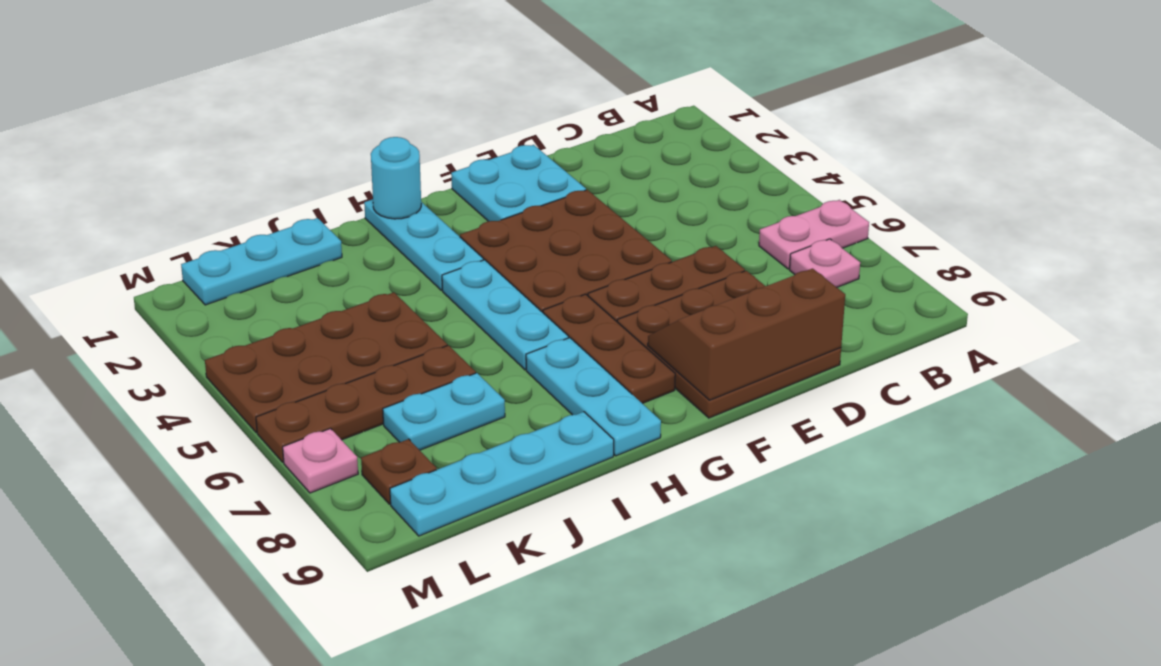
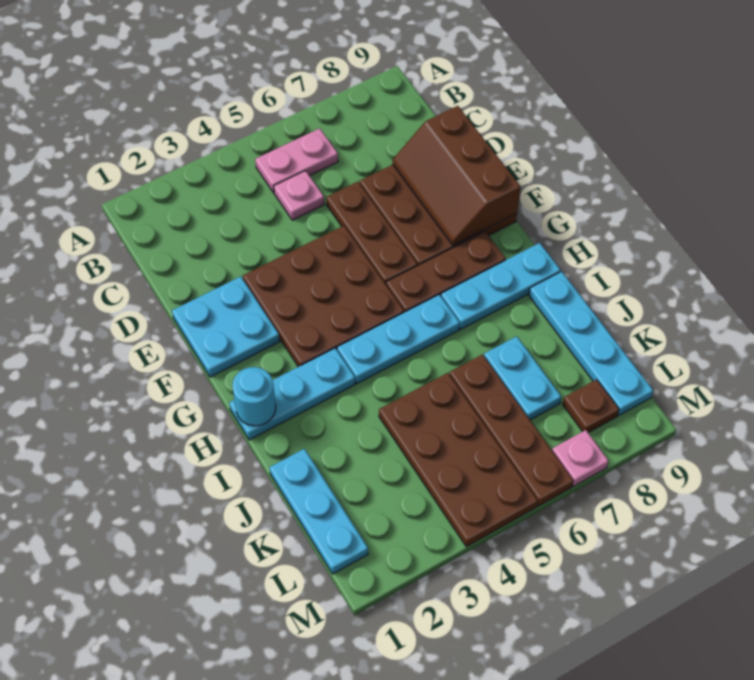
pink plate A6:B6 level 1 -> pink plate B5:B6 level 1
pink plate B7 level 1 -> pink plate C5 level 1

